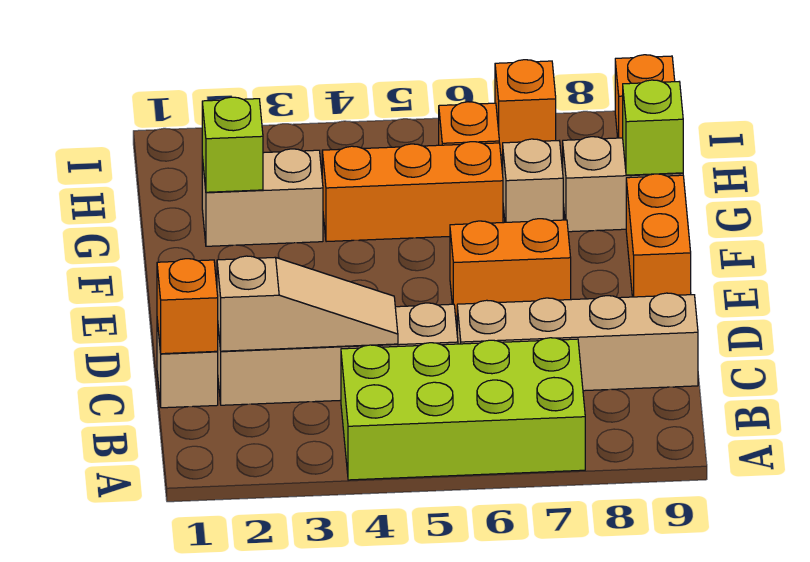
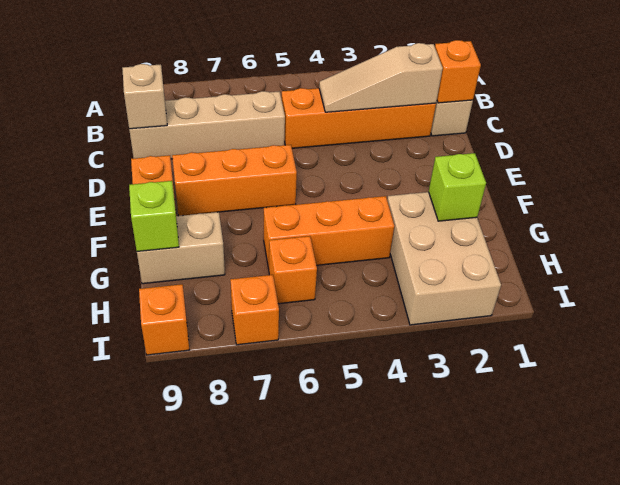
lime brick A4:B7 level 1 -> none
tan brick C2:C5 level 1 -> orange brick C2:C5 level 1
orange brick E6:E7 level 1 -> orange brick E6:E8 level 1
tan brick G2:G3 level 1 -> tan brick G2:I3 level 1
tan brick G7 level 1 -> tan brick C9 level 2

